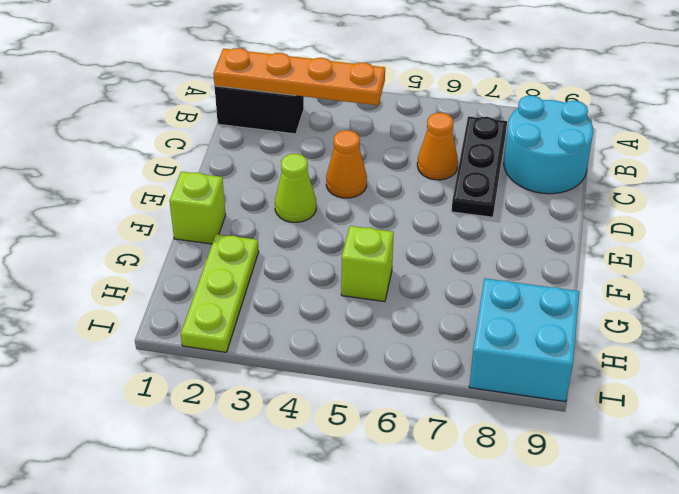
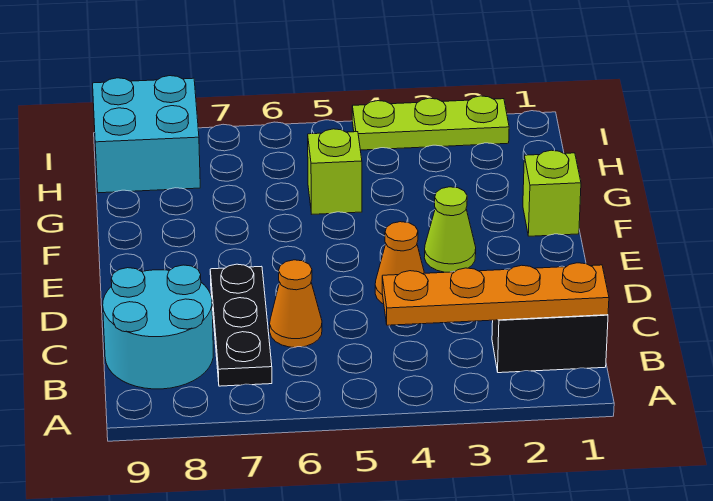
lime plate G2:I2 level 1 -> lime plate I2:I4 level 1

